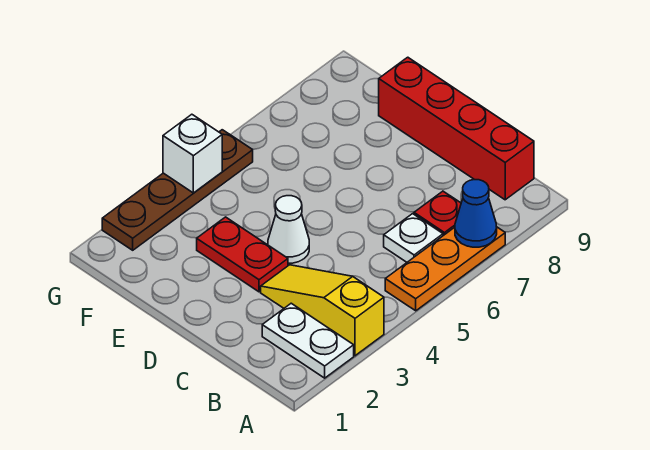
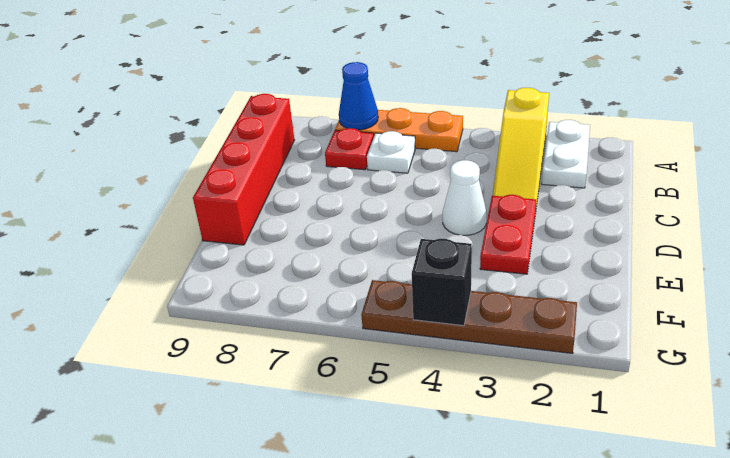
white brick G4 level 2 -> black brick G4 level 2

